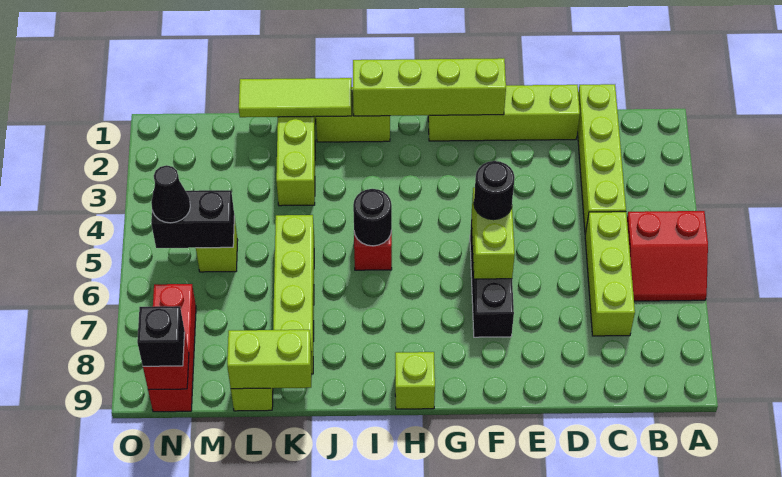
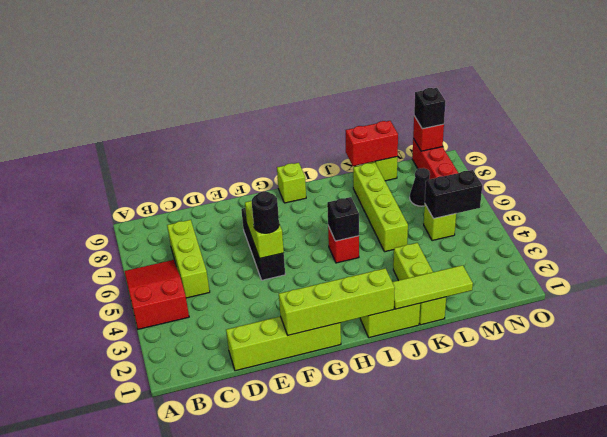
red slope A5:B6 level 1 top 5 -> red slope A4:B6 level 1 top 4
lime brick C1:C4 level 1 -> none
black round brick I5 level 2 -> black brick I5 level 2
lime brick K9:L9 level 2 -> red brick K9:L9 level 2
black cone N5 level 3 -> black cone M7 level 1

